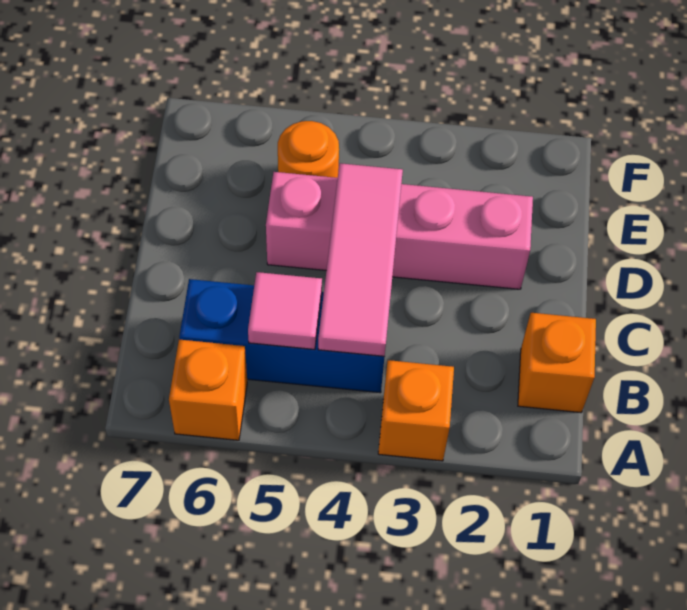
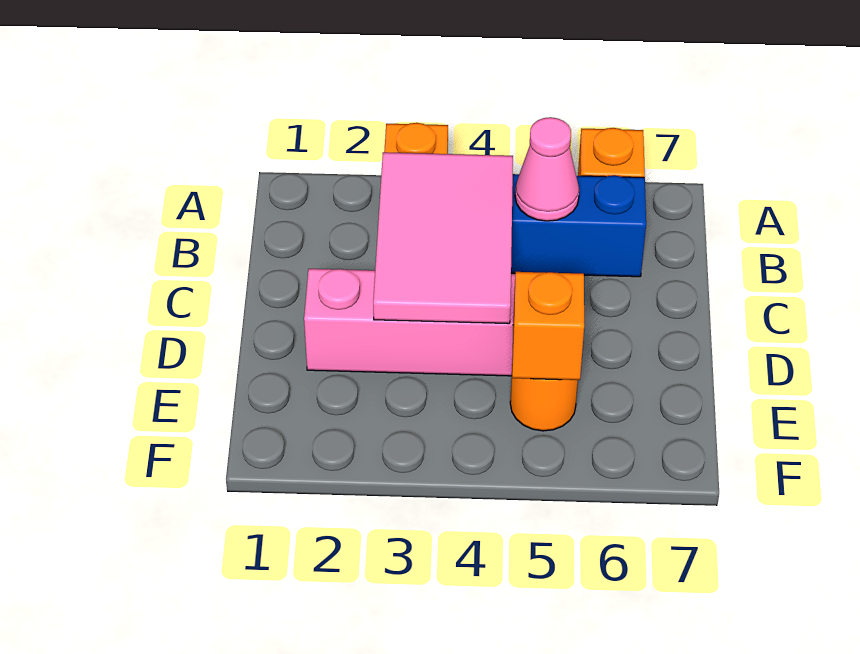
orange brick B1 level 1 -> orange brick E5 level 2
pink tile B4:D4 level 2 -> pink tile B3:D4 level 2
pink tile B5 level 2 -> pink cone B5 level 2

